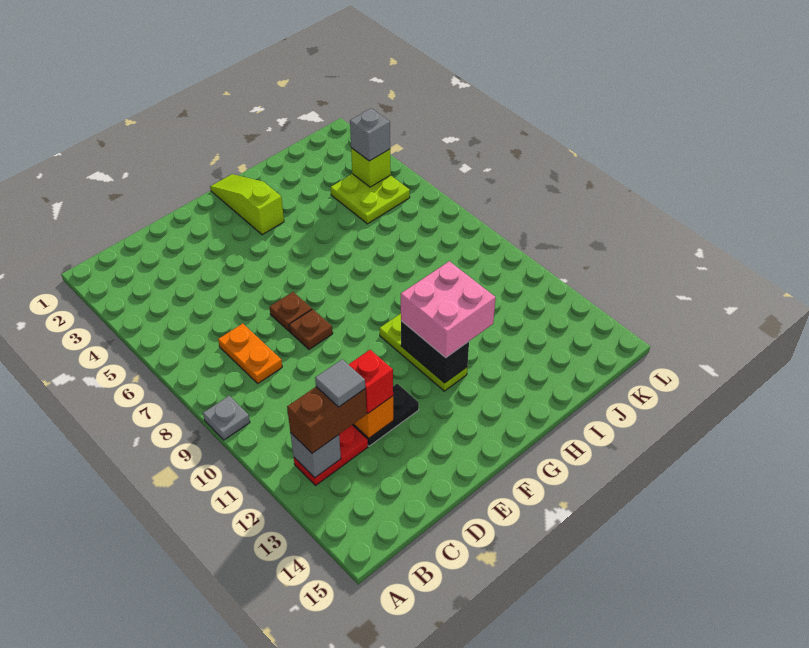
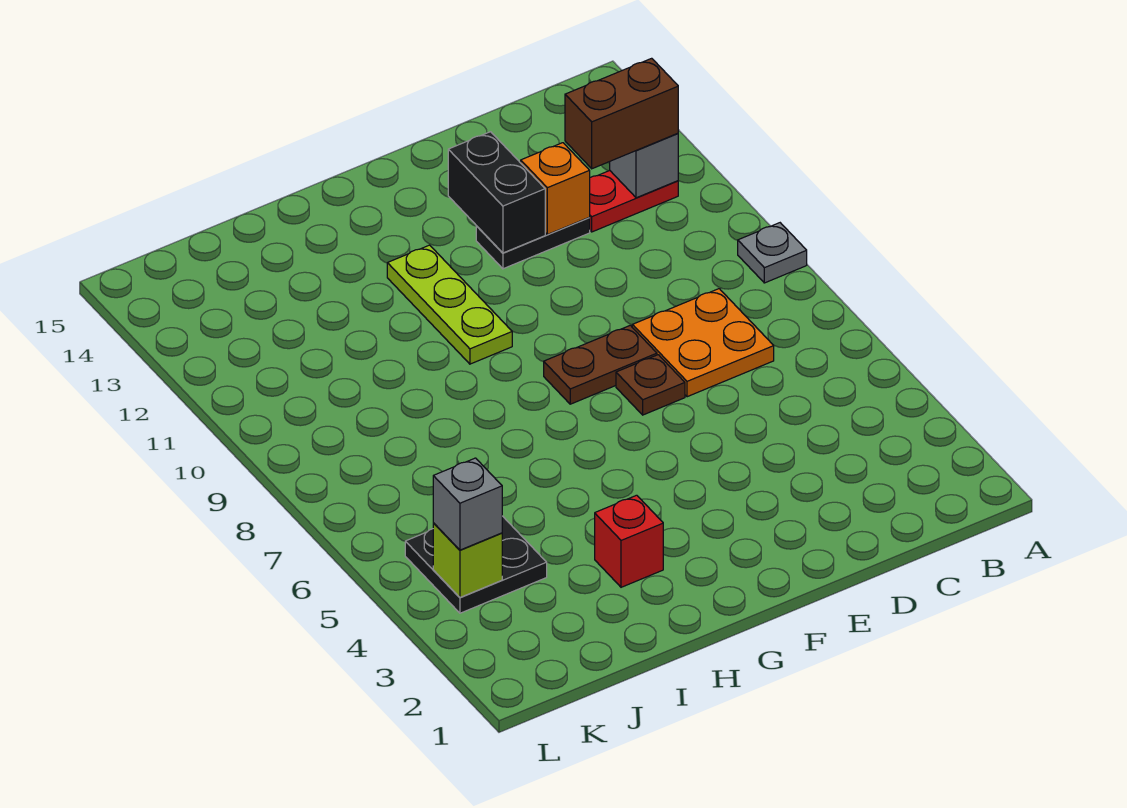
orange plate C7:C8 level 1 -> orange plate C7:D8 level 1
grey tile C12 level 4 -> none
red brick D12 level 3 -> red brick H3 level 1
brown plate E8 level 1 -> brown plate E8:F8 level 1
lime slope G1:G3 level 1 top 3 -> none
black brick G11:G12 level 2 -> black brick E12:E13 level 2
pink brick G11:H12 level 3 -> none
lime plate J4:K5 level 1 -> black plate J4:K5 level 1

